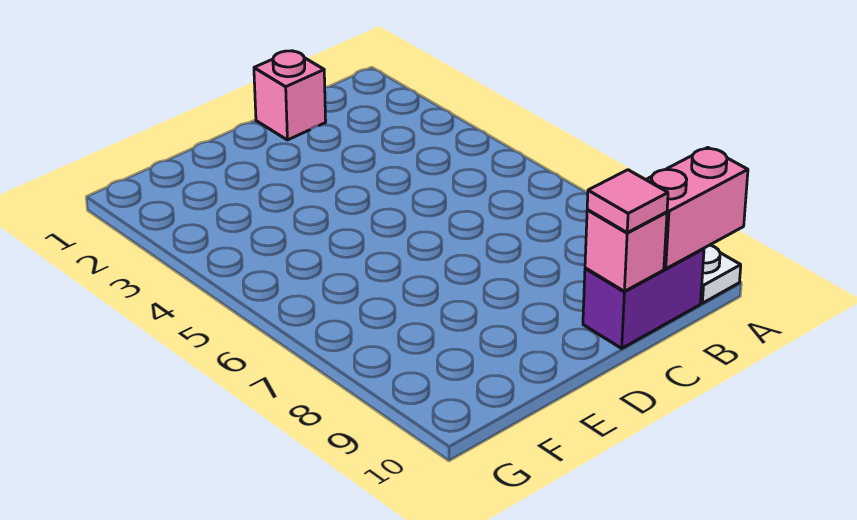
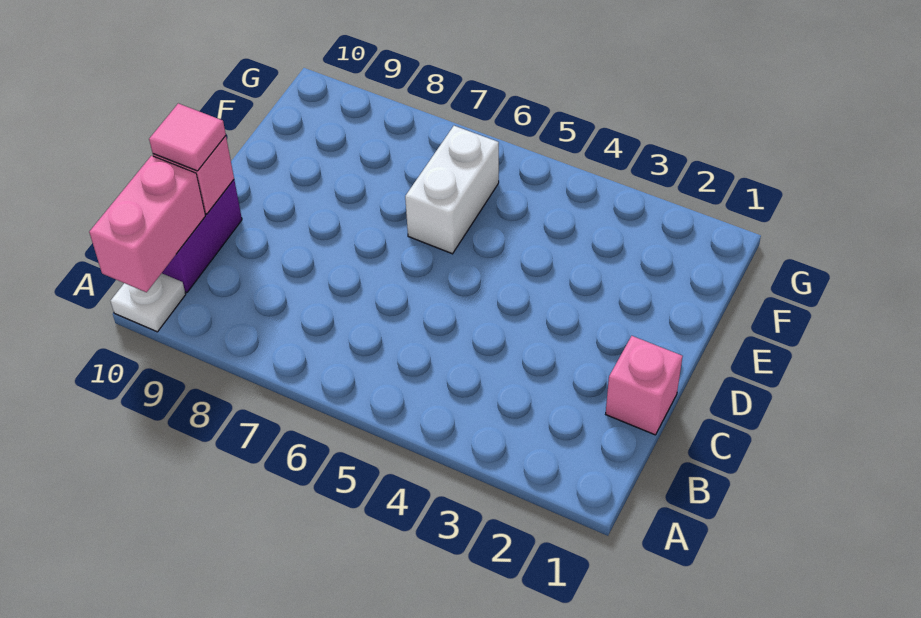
none -> white brick E6:F6 level 1

